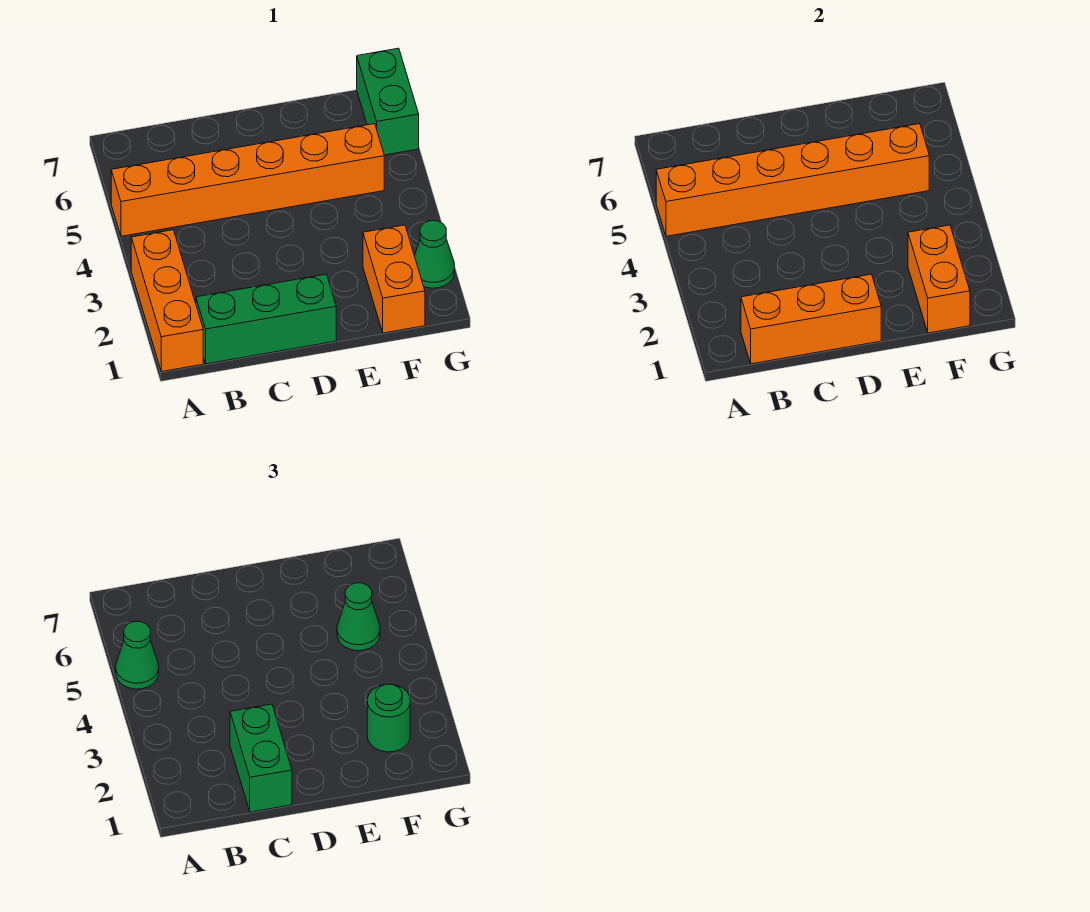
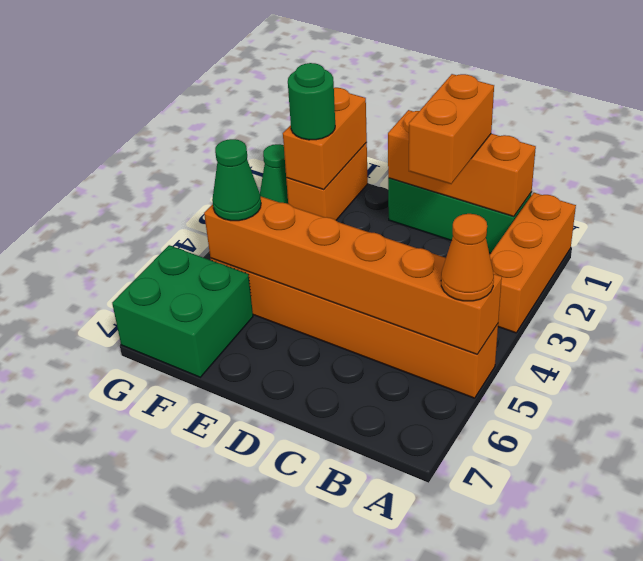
green cone A5 level 3 -> orange cone A5 level 3
green brick C1:C2 level 3 -> orange brick C1:C2 level 3
green brick G6:G7 level 1 -> green brick F6:G7 level 1

